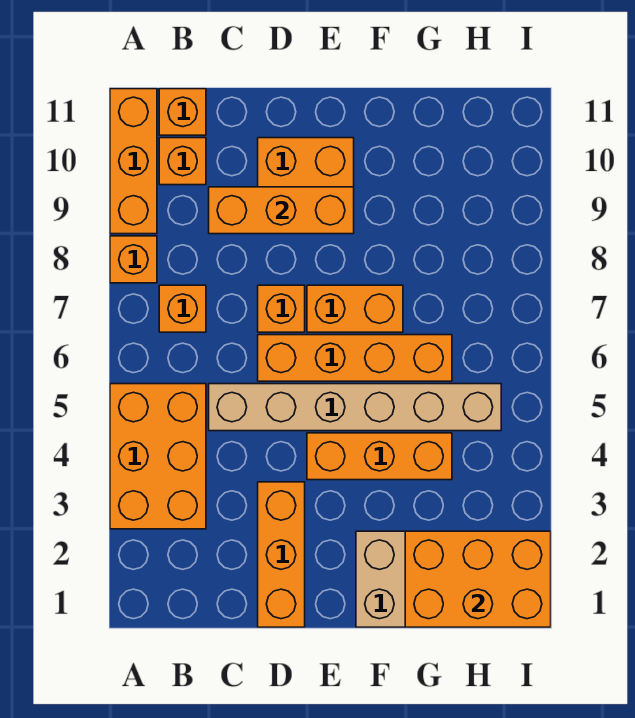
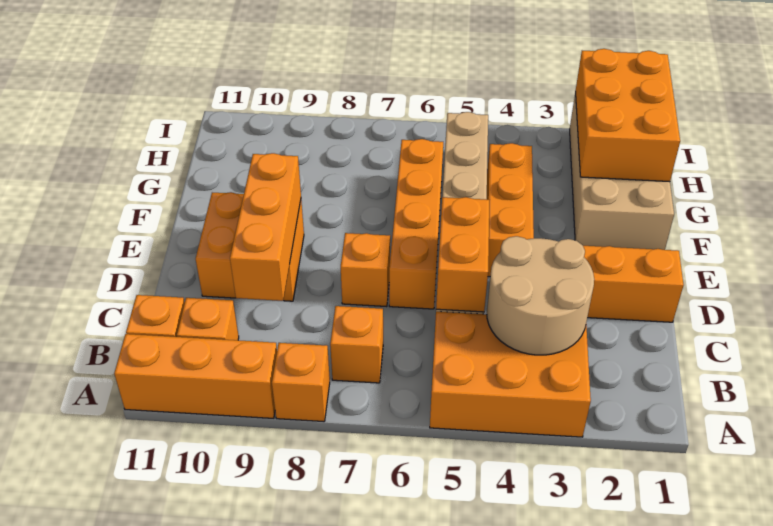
none -> tan round brick B3:C4 level 2
orange brick E7:F7 level 1 -> orange brick C5:D5 level 2

